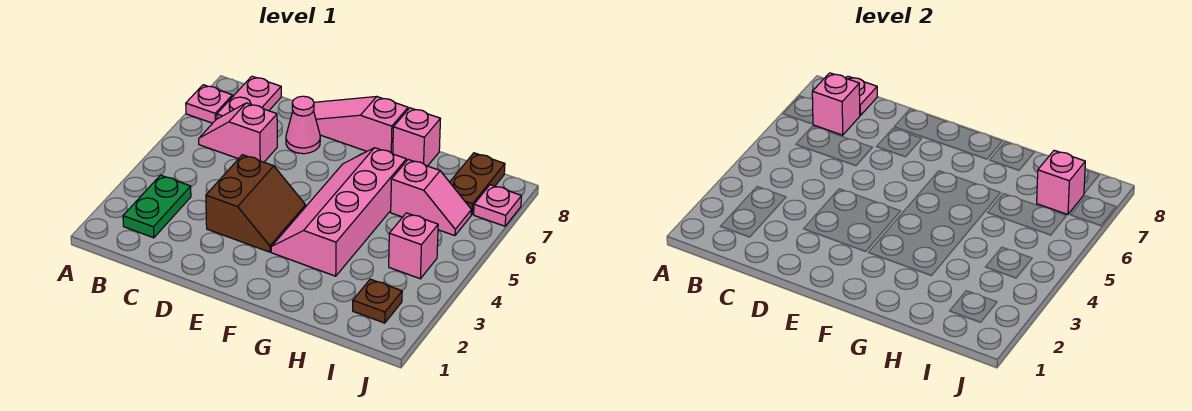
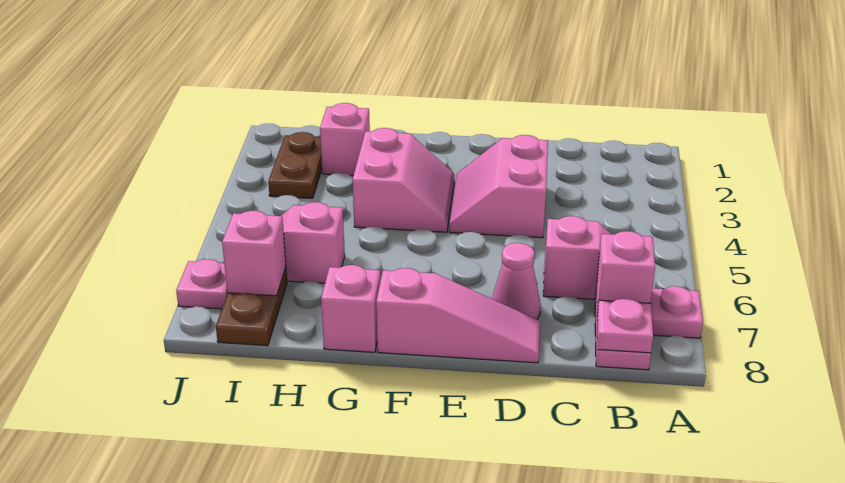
green plate B2:B3 level 1 -> none
brown slope D3:E4 level 1 top D -> pink slope D3:E4 level 1 top D
pink slope F3:G6 level 1 top G -> pink slope F3:G4 level 1 top G
brown plate I2 level 1 -> brown plate I2:I3 level 1
pink brick I4 level 1 -> pink brick H2 level 1

